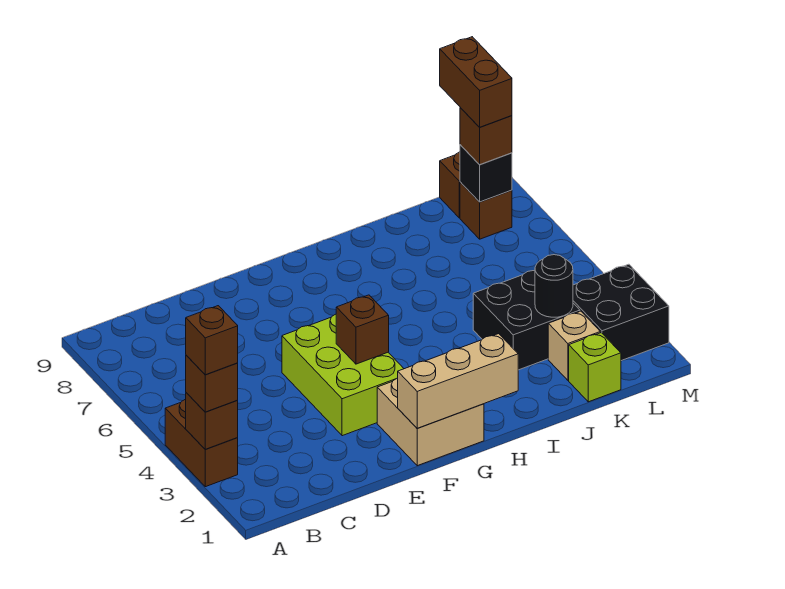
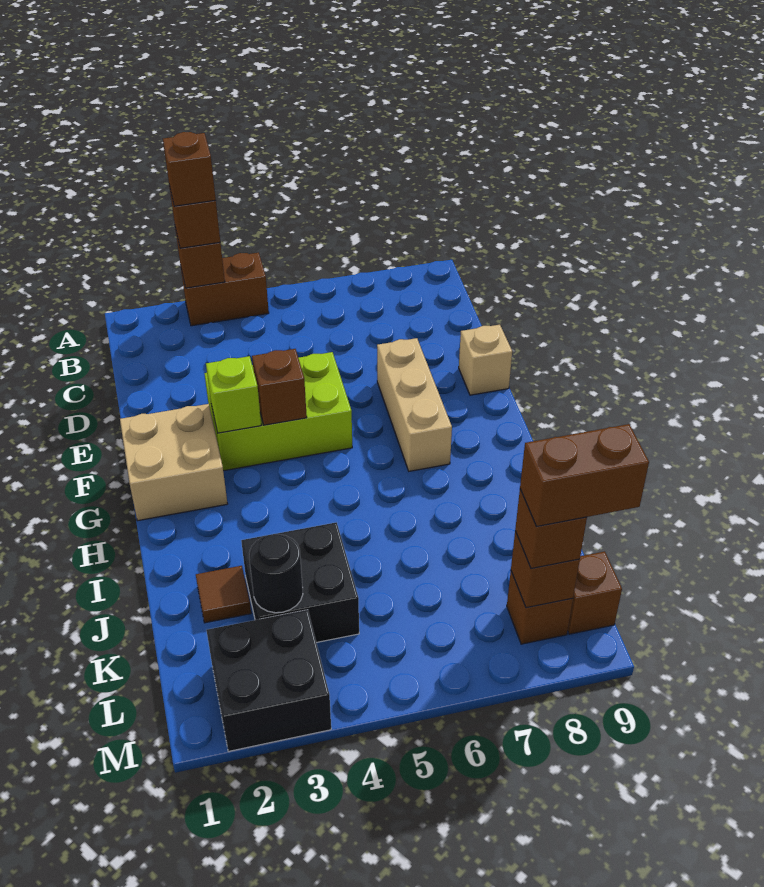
tan brick F1:H1 level 2 -> tan brick E7:G7 level 1
none -> brown tile J2 level 1
lime brick K1 level 1 -> lime brick F3 level 2
tan brick K2 level 1 -> tan brick E9 level 1
black brick L8 level 2 -> brown brick L8 level 2

